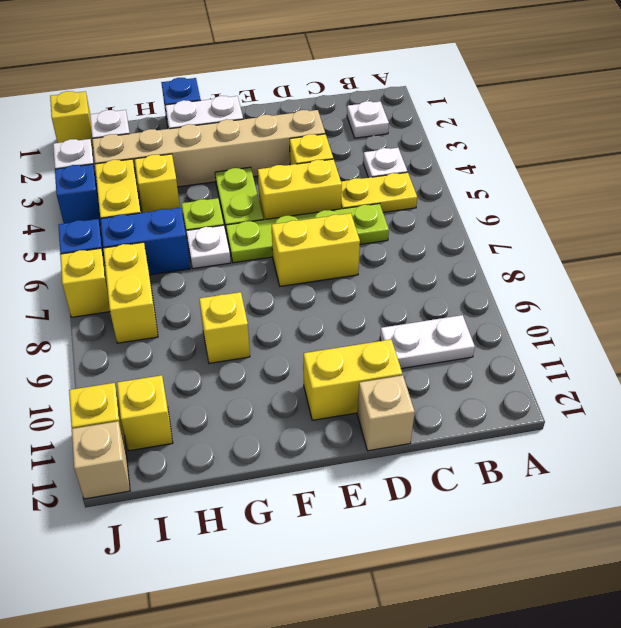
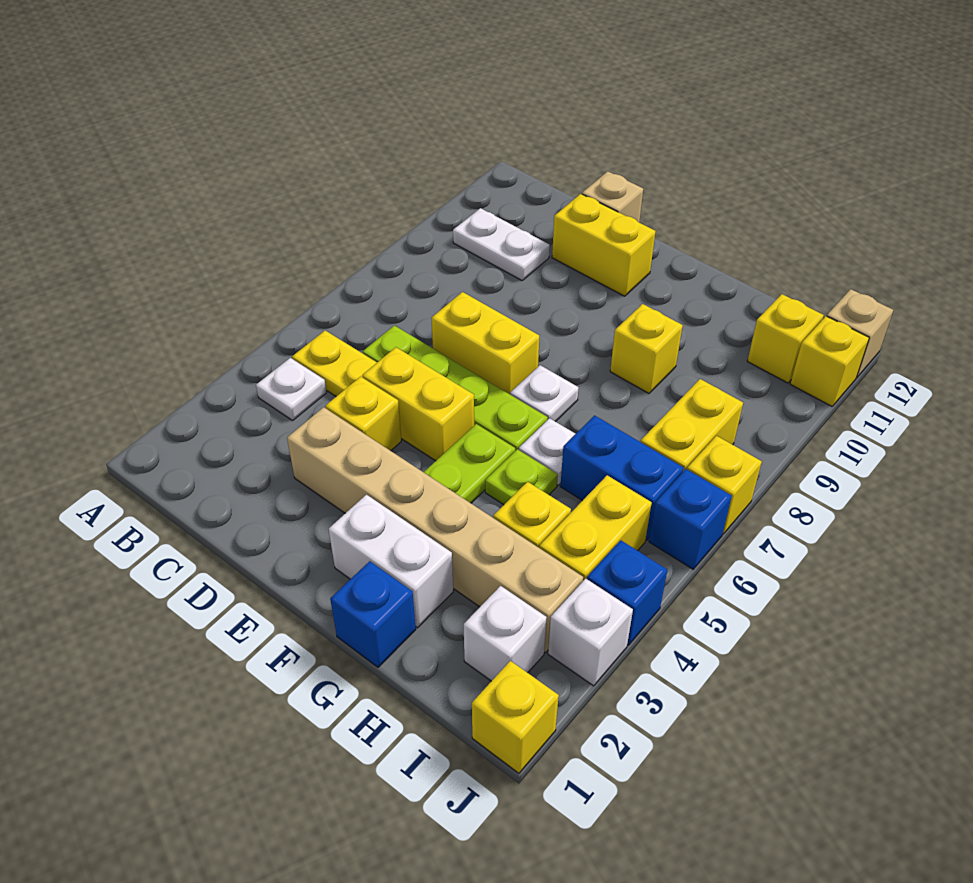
white plate B2 level 1 -> white plate F7 level 1

